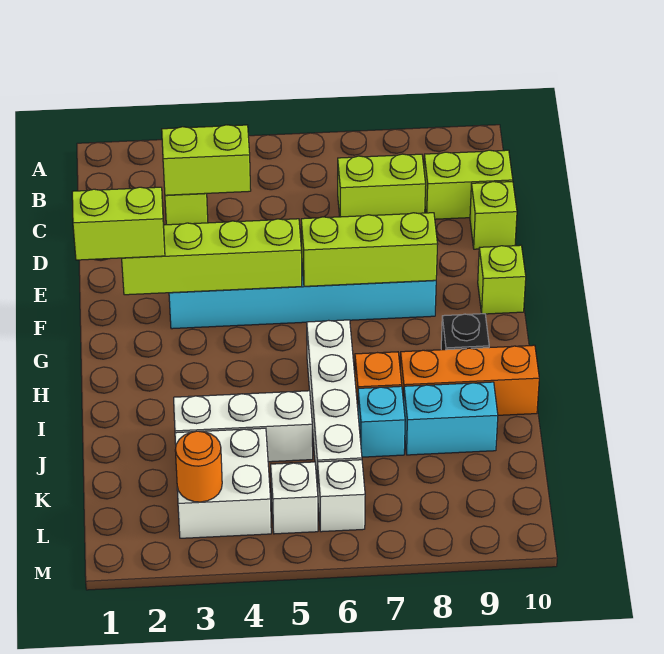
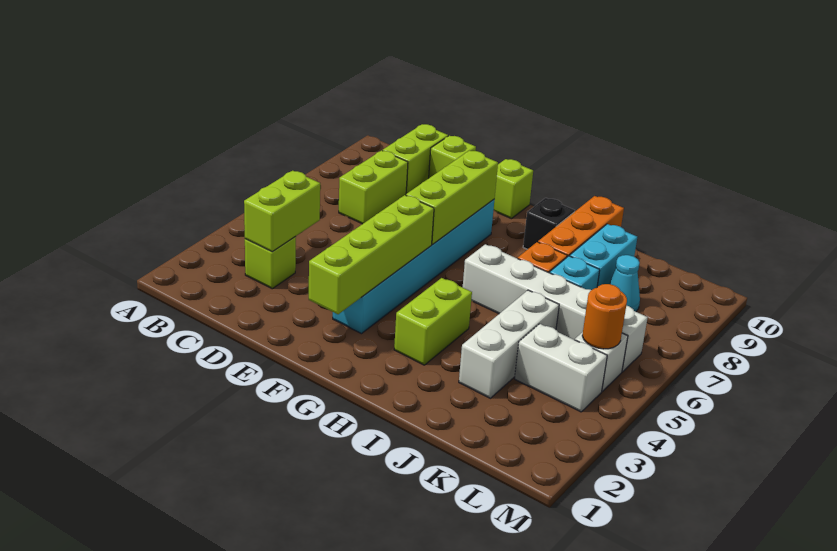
lime brick F1:F2 level 3 -> lime brick H3:H4 level 1
white brick K3:L4 level 1 -> white brick K4:L4 level 1
none -> cyan cone K8 level 1
orange round brick L3 level 2 -> orange round brick L5 level 2

